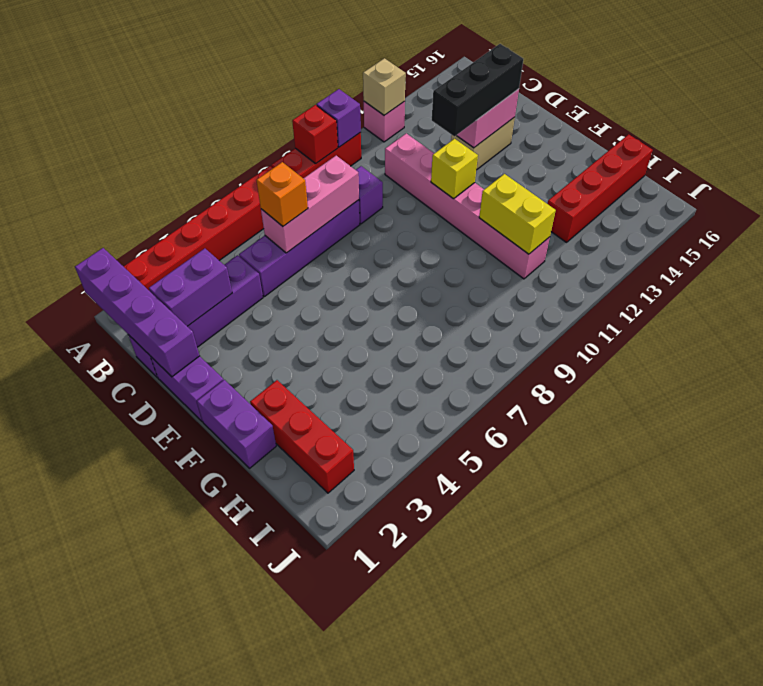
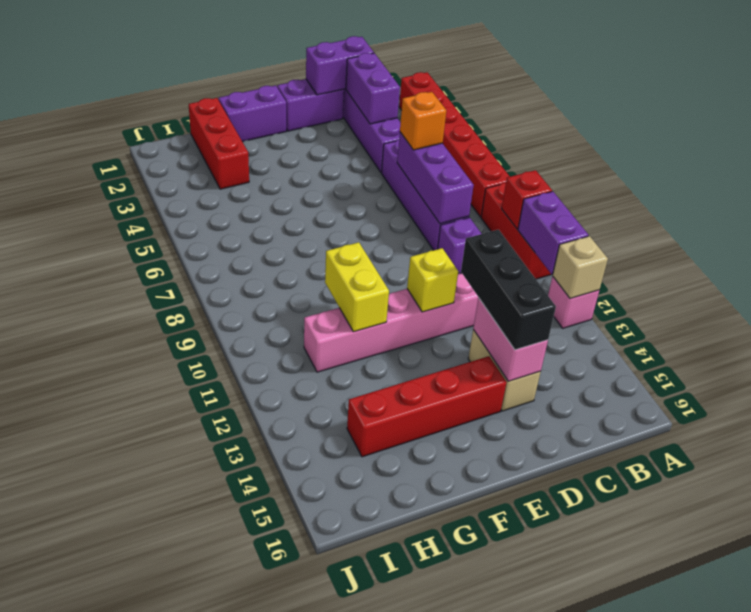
purple brick A1:D1 level 2 -> purple brick C1:D1 level 2
purple brick A10 level 2 -> purple brick A10:A11 level 2
pink brick C6:C8 level 2 -> purple brick C6:C8 level 2
red brick G2:I2 level 1 -> red brick H1:H3 level 1
yellow brick G11:H11 level 2 -> yellow brick G10:G11 level 2
red brick H13:H16 level 1 -> red brick E14:H14 level 1

